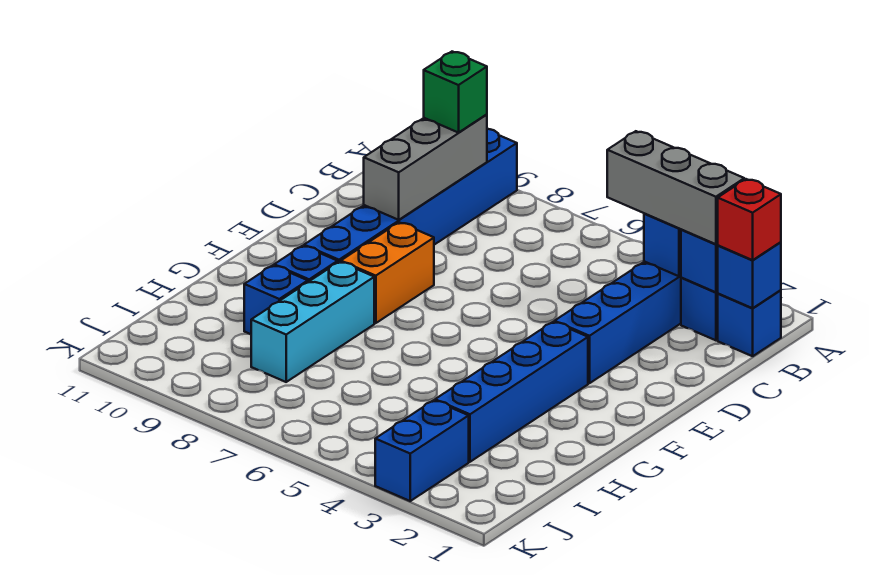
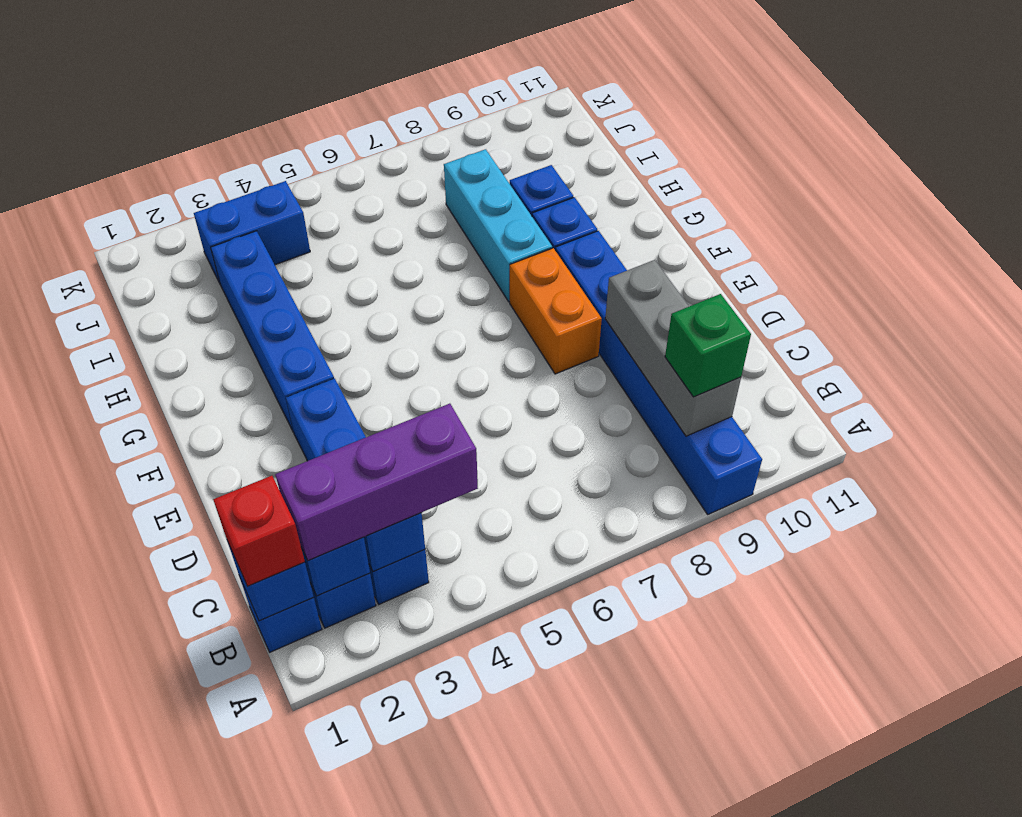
grey brick B2:B4 level 3 -> purple brick B2:B4 level 3
blue brick J3:K3 level 1 -> blue brick J3:J4 level 1

